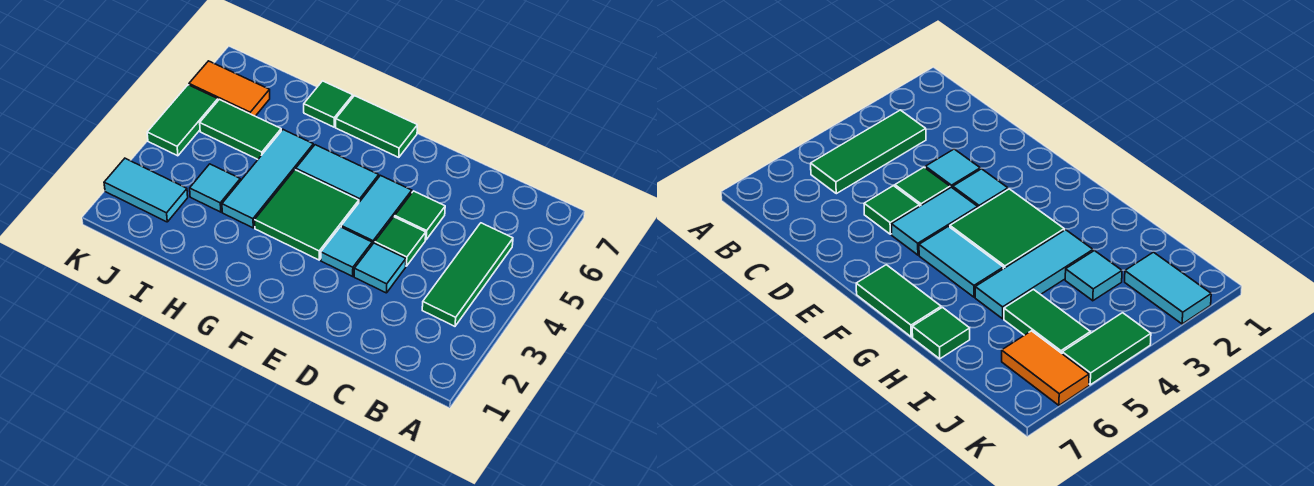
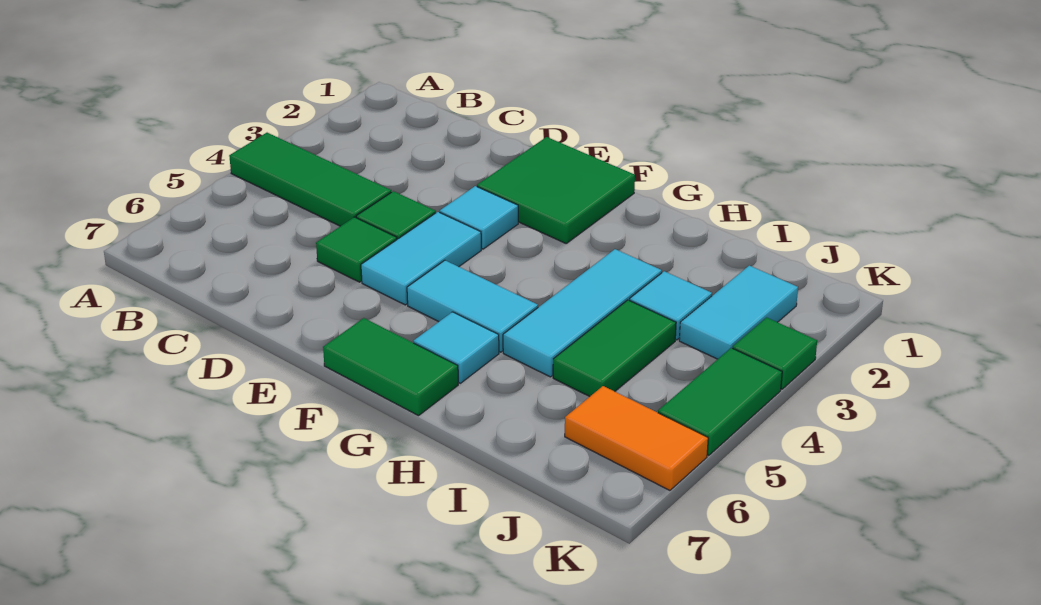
green tile B3:B5 level 1 -> green tile A4:C4 level 1
cyan tile D3 level 1 -> cyan tile G6 level 1
green tile F3:G4 level 1 -> green tile E1:F2 level 1
green tile H7 level 1 -> green tile K3 level 1
green tile I5:J5 level 1 -> green tile I4:I5 level 1
cyan tile J2:K2 level 1 -> cyan tile J2:J3 level 1

